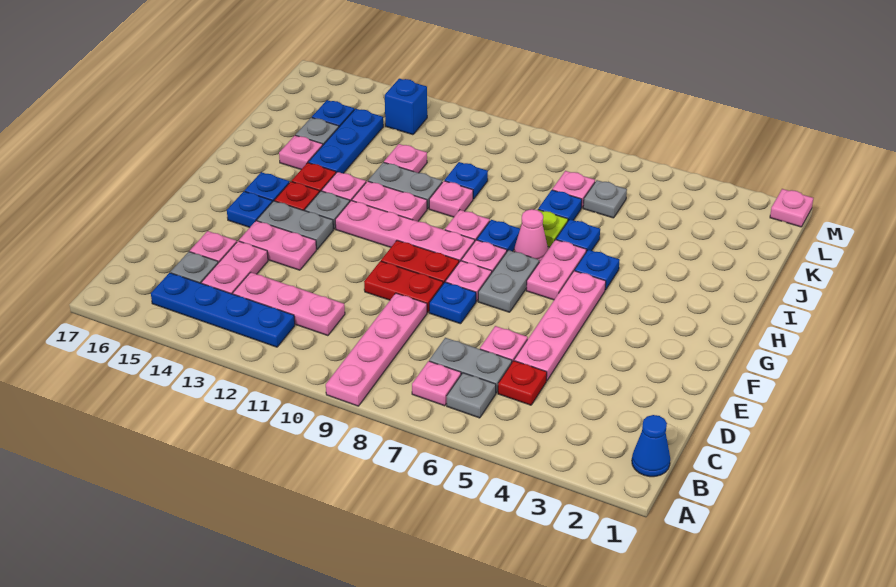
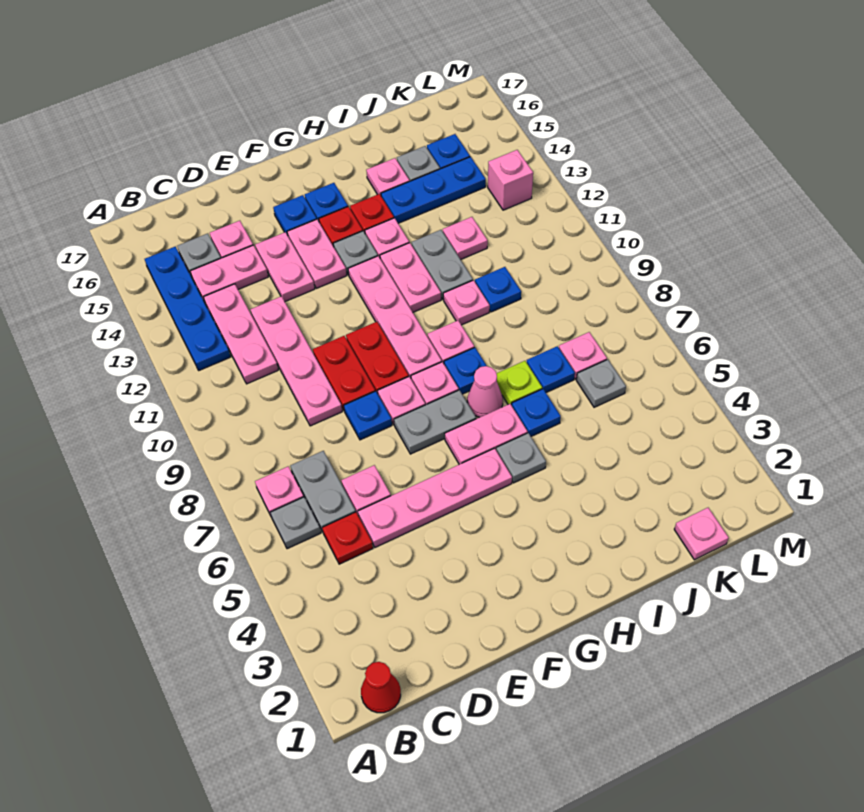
pink plate A9:D9 level 1 -> pink plate D9:D12 level 1
blue cone B1 level 1 -> red cone B1 level 1
grey plate F13:F14 level 1 -> pink plate F13:F14 level 1
blue plate H5 level 1 -> grey plate H5 level 1
blue brick L13 level 1 -> pink brick L13 level 1
pink plate M1 level 1 -> pink plate K1 level 1

